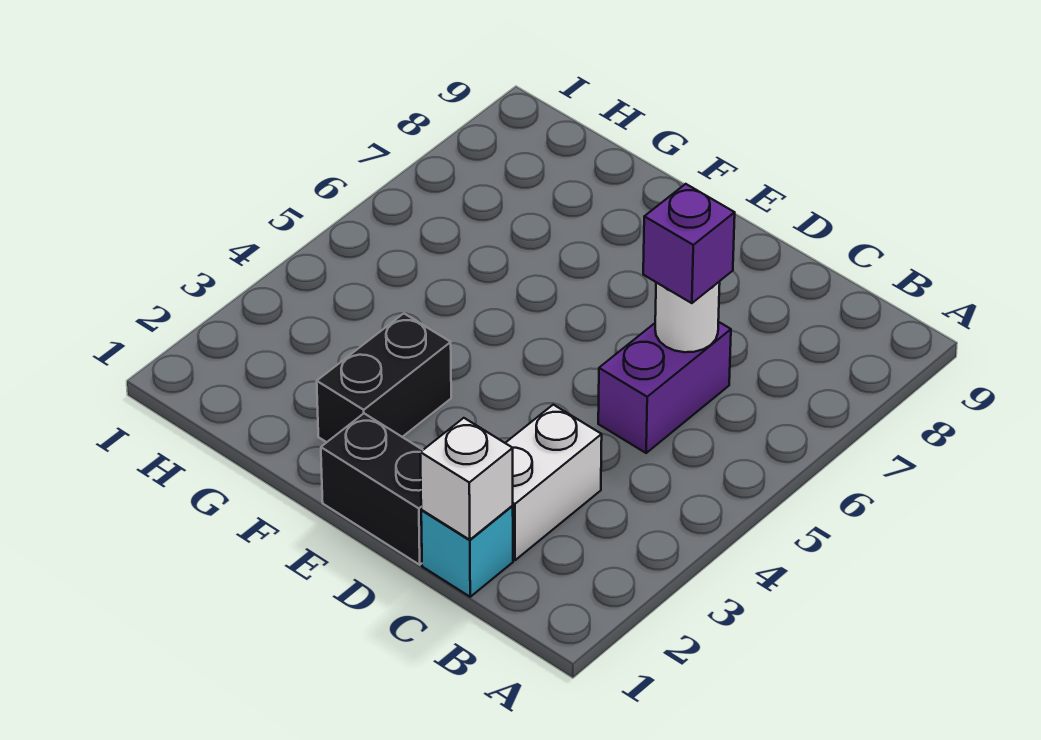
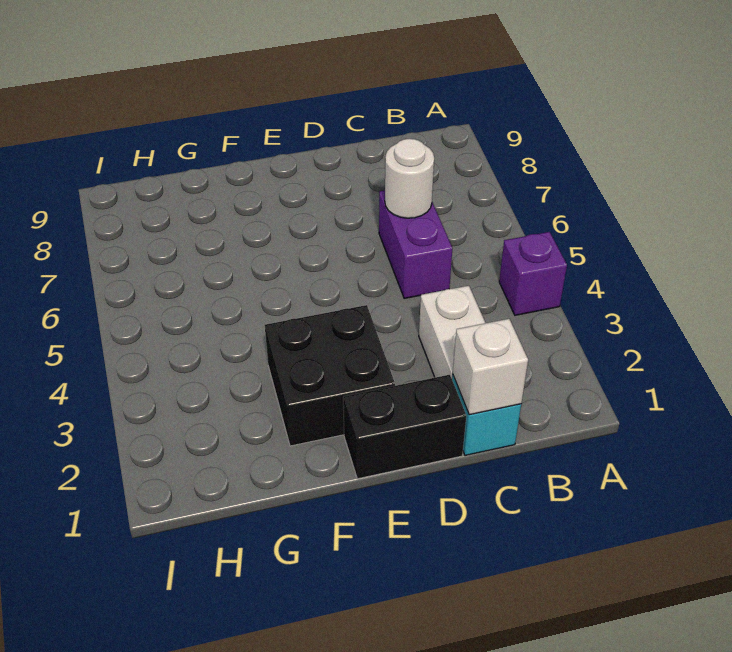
purple brick C6 level 3 -> purple brick A4 level 1
black brick F2:F3 level 1 -> black brick E2:F3 level 1

